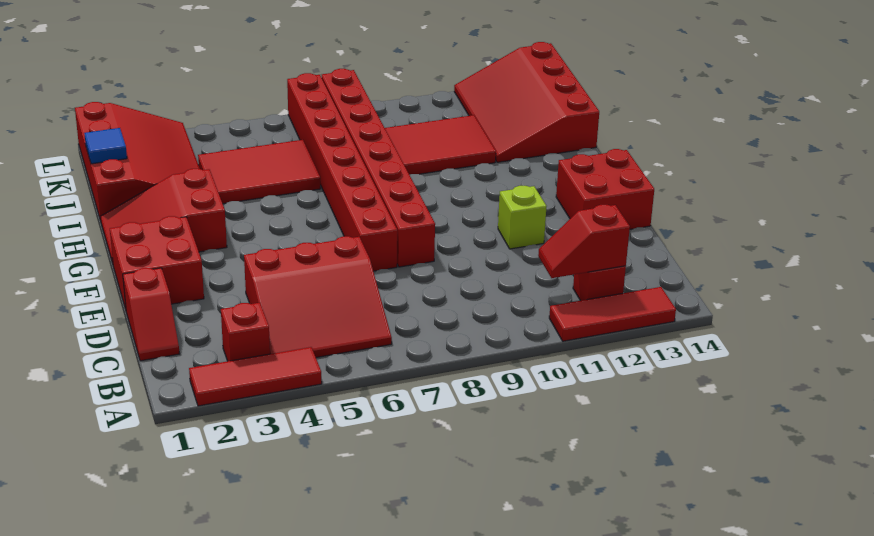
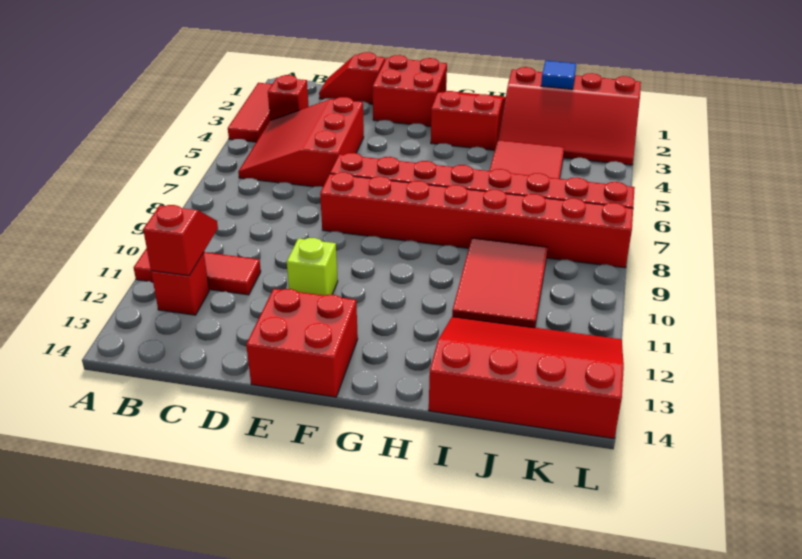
red tile A11:A13 level 1 -> red tile A11:C11 level 1

